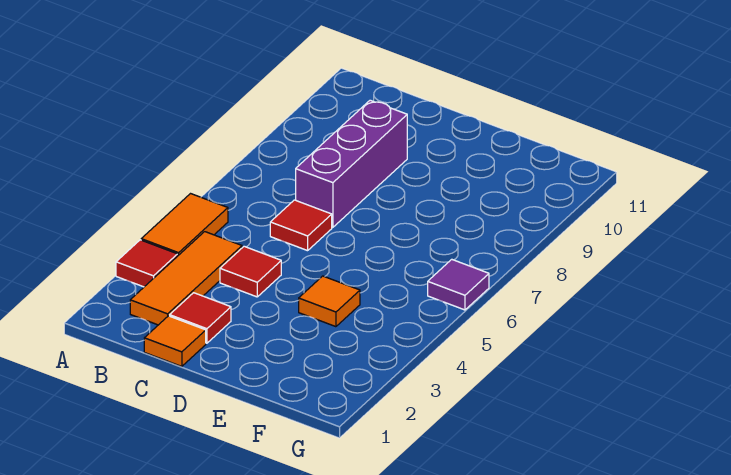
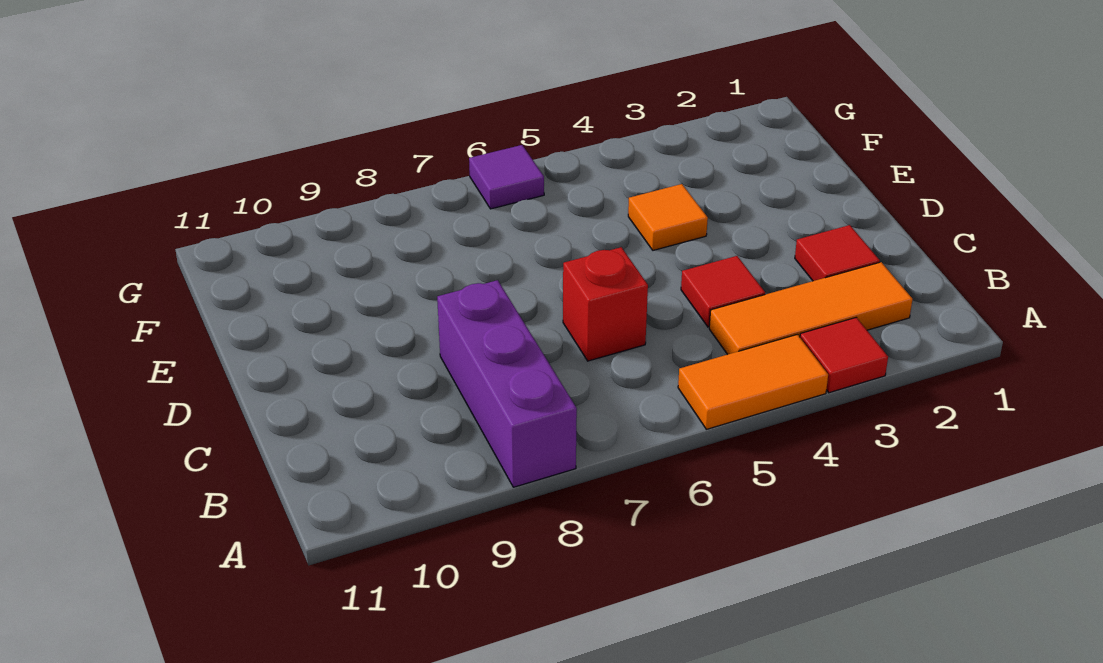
orange tile C1 level 1 -> none
red tile C6 level 1 -> red brick C6 level 1
purple brick C7:C9 level 1 -> purple brick A8:C8 level 1

